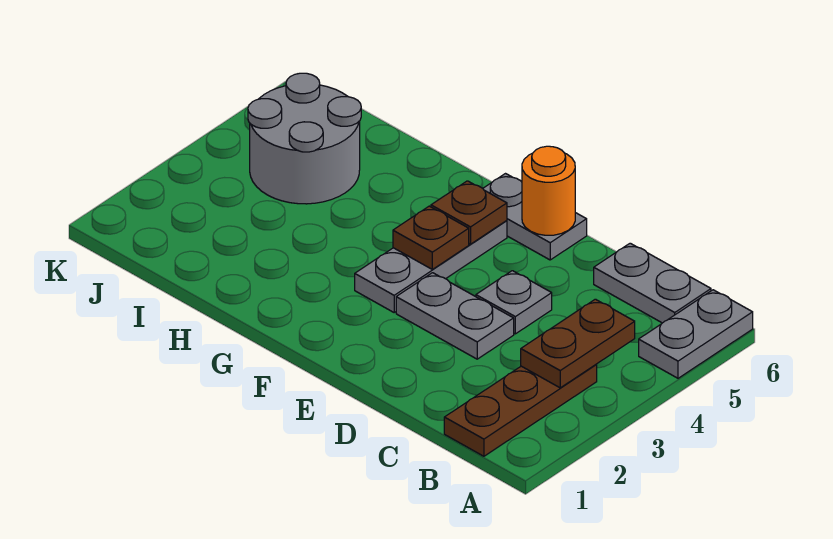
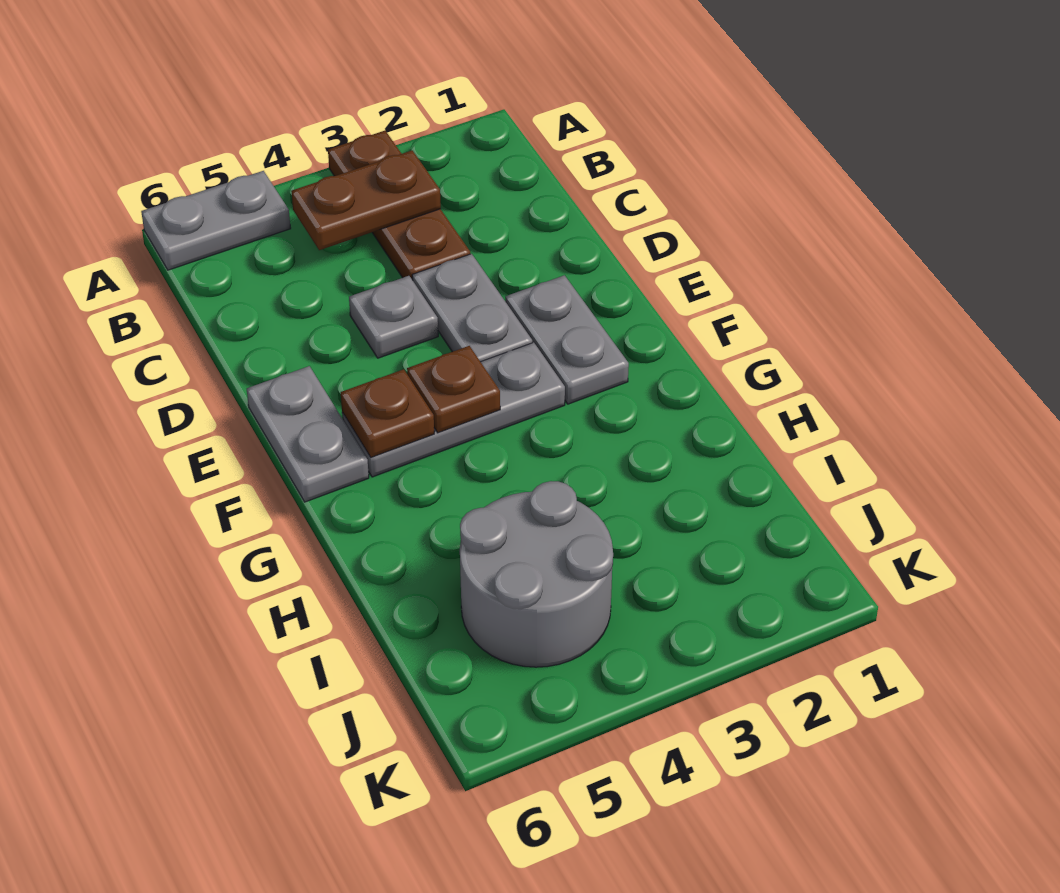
brown plate B1:B3 level 1 -> brown plate A3:C3 level 1
grey plate B6:C6 level 1 -> grey plate E2:F2 level 1
orange round brick E6 level 2 -> none

